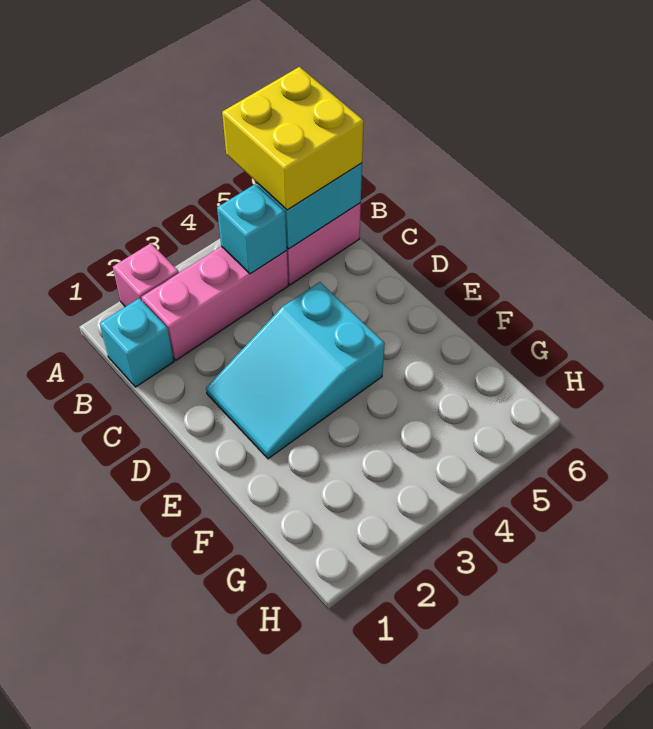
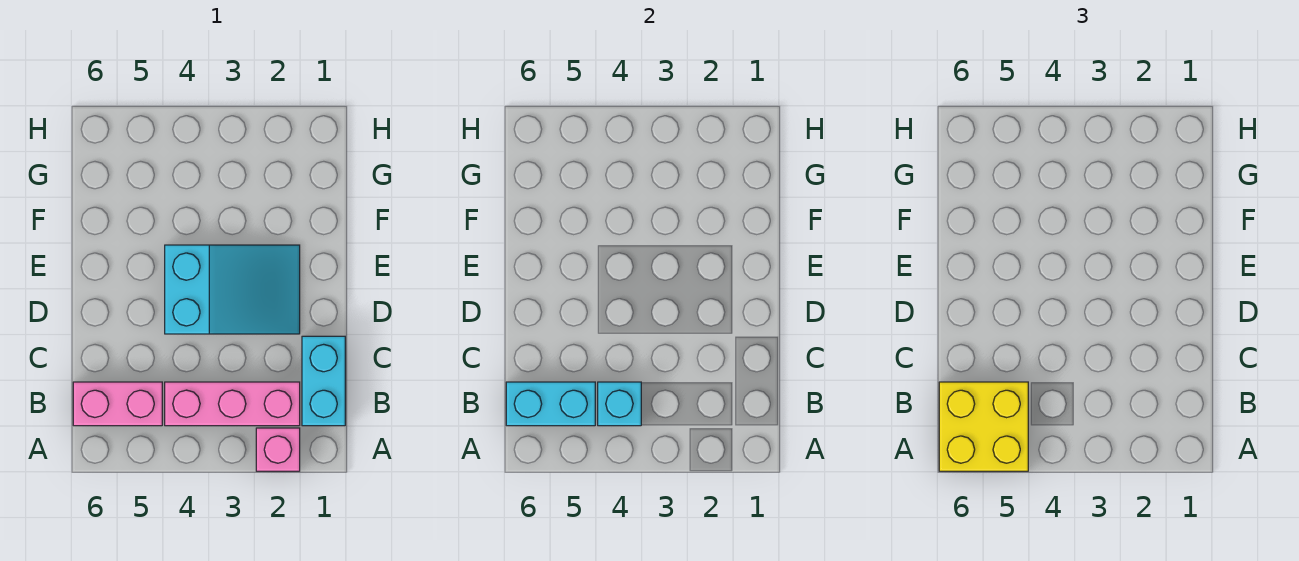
cyan brick B1 level 1 -> cyan brick B1:C1 level 1

